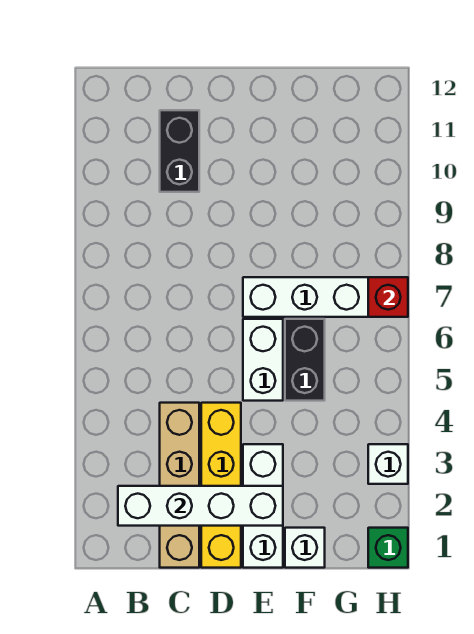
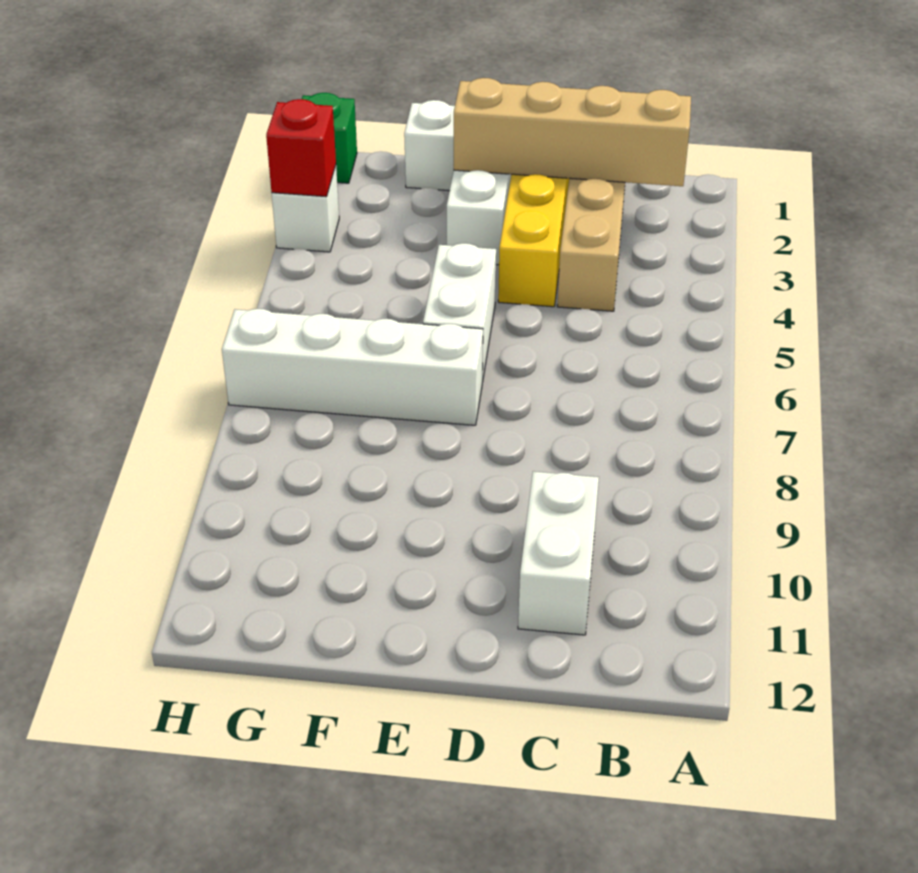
white brick B2:E2 level 2 -> tan brick B2:E2 level 2
black brick C10:C11 level 1 -> white brick C10:C11 level 1
black brick F5:F6 level 1 -> none
red brick H7 level 2 -> red brick H3 level 2

